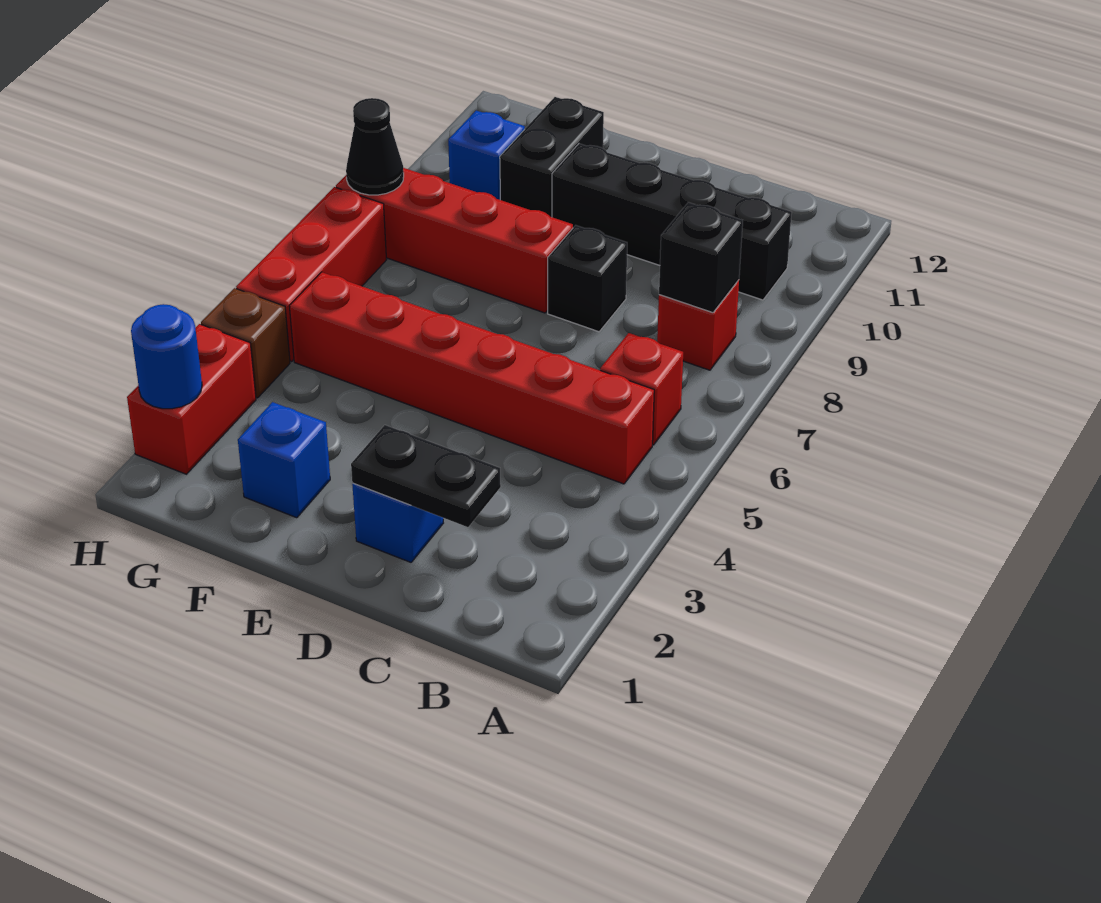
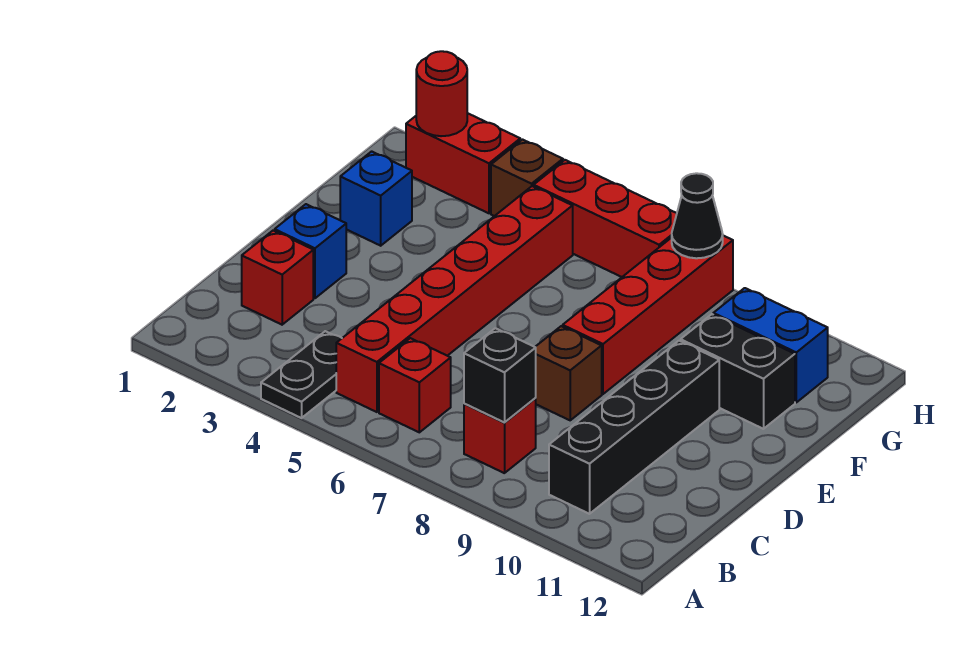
none -> red brick C2 level 1
black plate C2:D2 level 2 -> black plate A4:B4 level 1
black brick D8 level 1 -> brown brick D8 level 1
blue brick G10 level 1 -> blue brick G10:G11 level 1
blue round brick H2 level 2 -> red round brick H2 level 2

